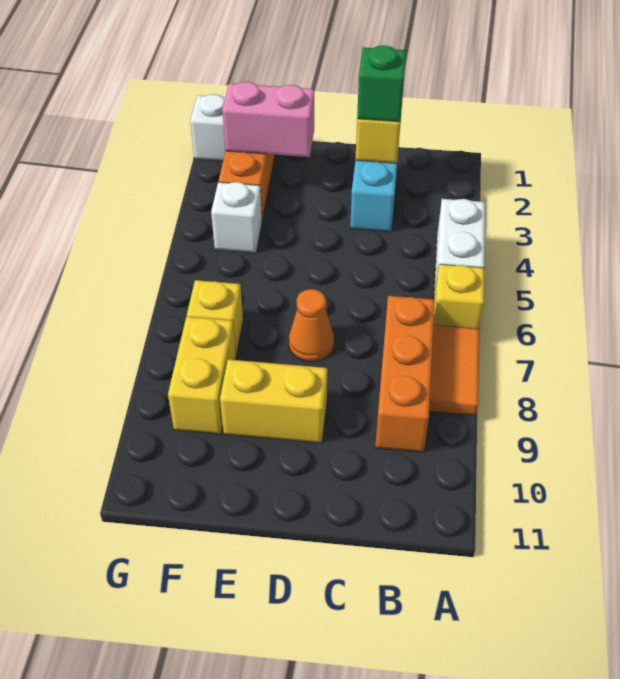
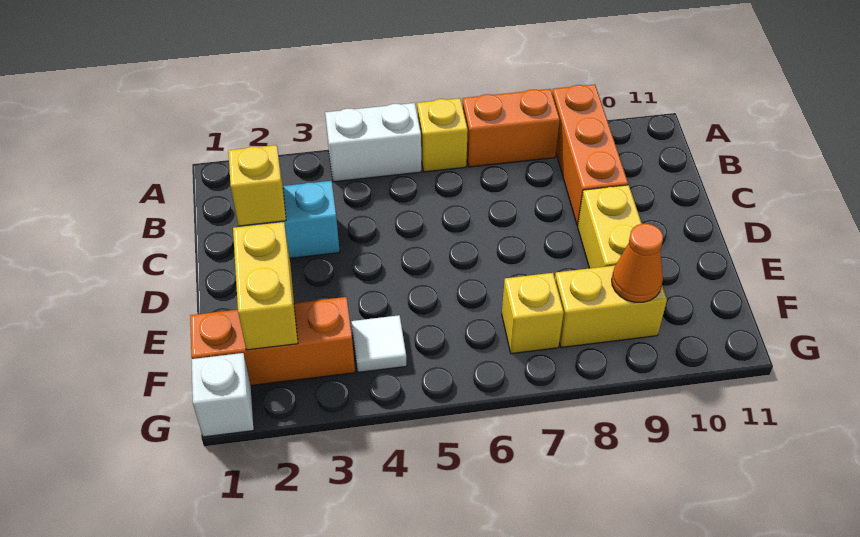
orange tile A7:A8 level 1 -> orange brick A7:A8 level 1
orange brick B7:B9 level 1 -> orange brick A9:C9 level 1
green brick C2 level 3 -> none
orange cone D7 level 1 -> orange cone F9 level 2
pink brick E2:F2 level 2 -> yellow brick E2:F2 level 2
white brick F4 level 1 -> white tile F4 level 1

